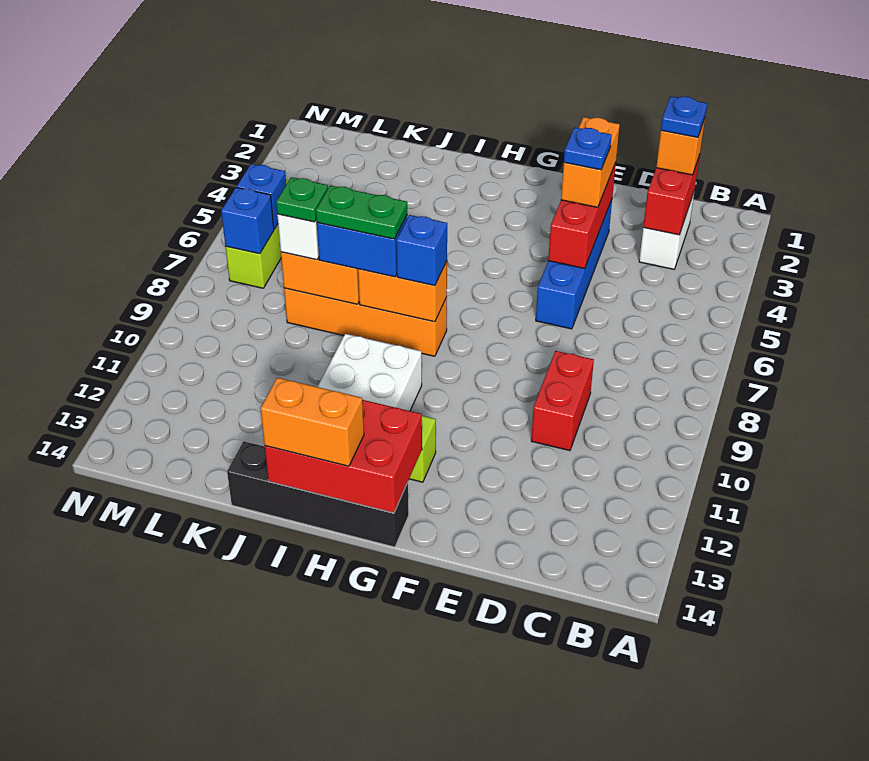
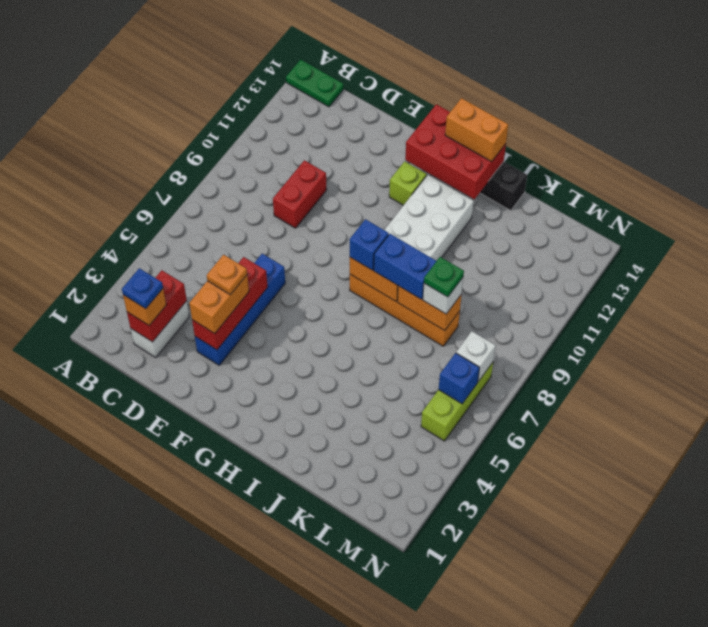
blue plate E4 level 4 -> orange plate E4 level 4
green plate I8:J8 level 4 -> green plate A14:B14 level 1
blue brick M7 level 2 -> white brick M7 level 2

